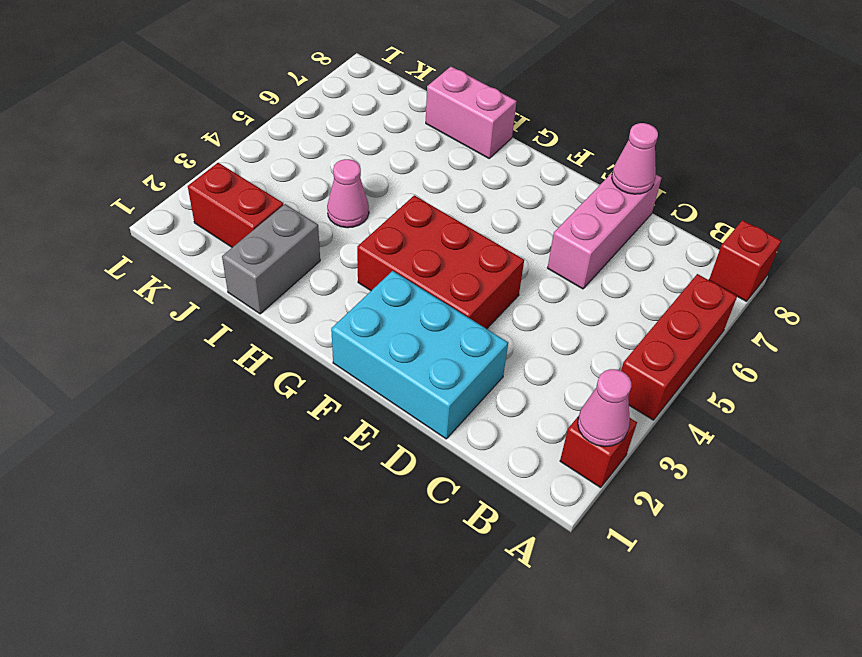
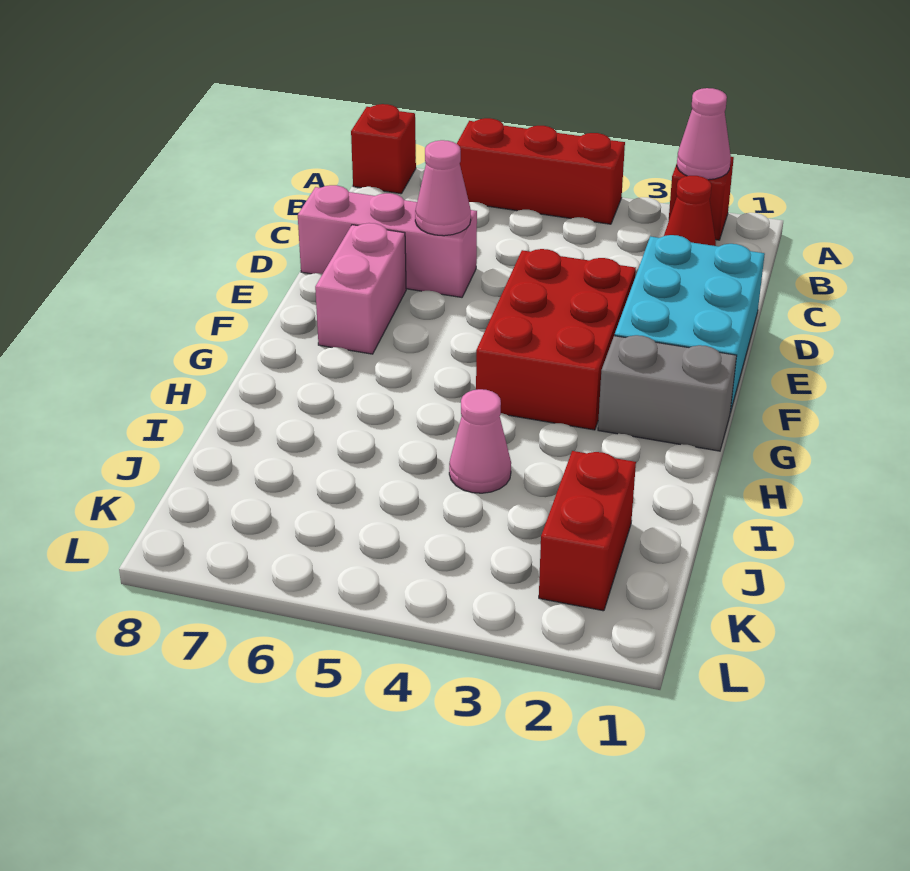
none -> red cone B2 level 1
pink cone D8 level 2 -> pink cone D6 level 2
pink brick H8:I8 level 1 -> pink brick E7:F7 level 1
grey brick I1:I2 level 1 -> grey brick G1:G2 level 1

